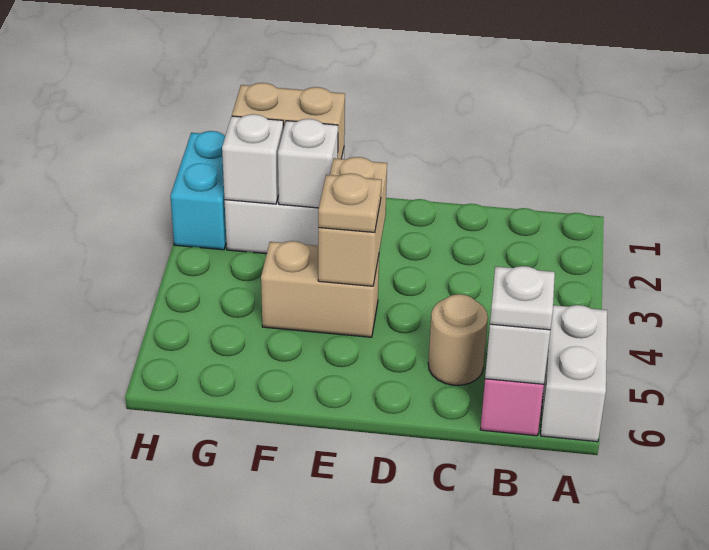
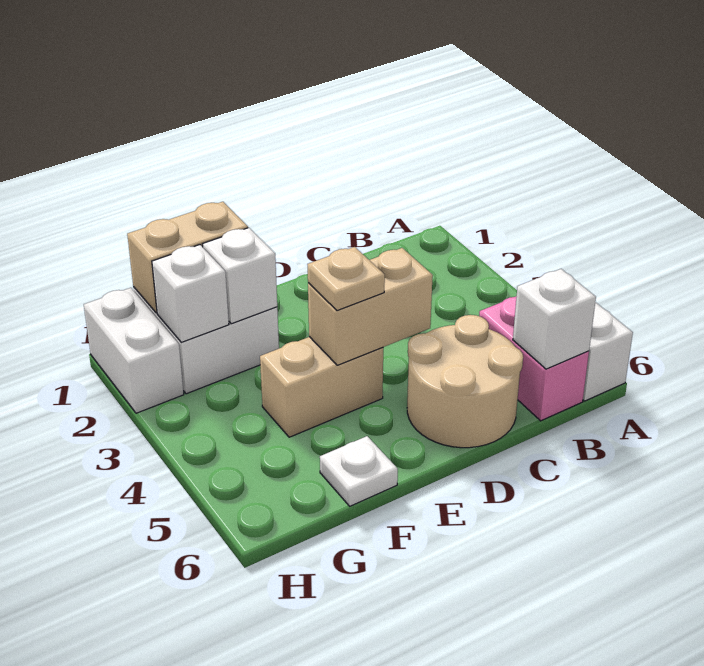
white plate B6 level 3 -> white plate F6 level 1
tan round brick C5 level 1 -> tan round brick C5:D6 level 1
tan brick E3:E4 level 2 -> tan brick D4:E4 level 2
cyan brick H1:H2 level 1 -> white brick H1:H2 level 1

